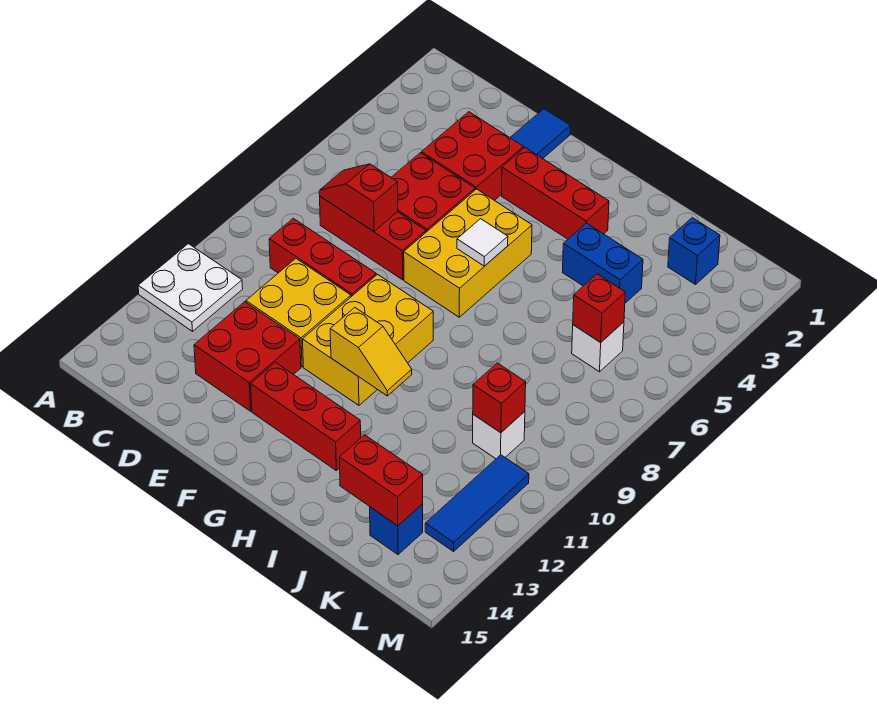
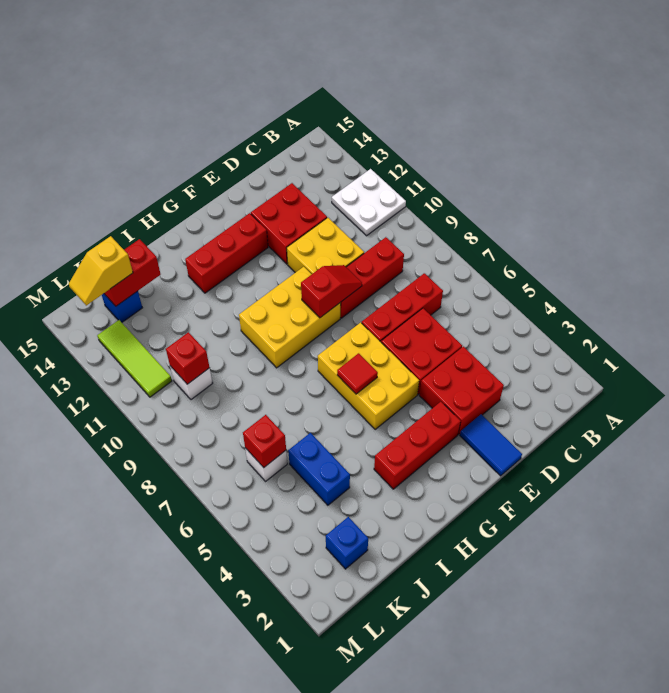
red slope C7:D7 level 2 top D -> red slope E9:F9 level 2 top F
yellow brick F9:G11 level 1 -> yellow brick F9:H10 level 1
white tile G6 level 2 -> red tile G6 level 2
yellow slope G11:H11 level 2 top G -> yellow slope K14:L14 level 3 top K
blue brick I4:J4 level 1 -> blue brick J4:J5 level 1
blue tile L11:L13 level 1 -> lime tile L11:L13 level 1

